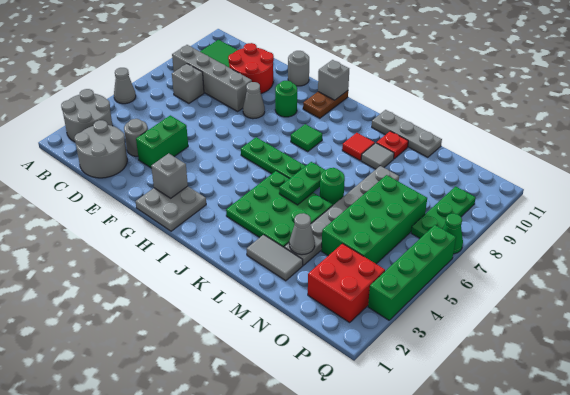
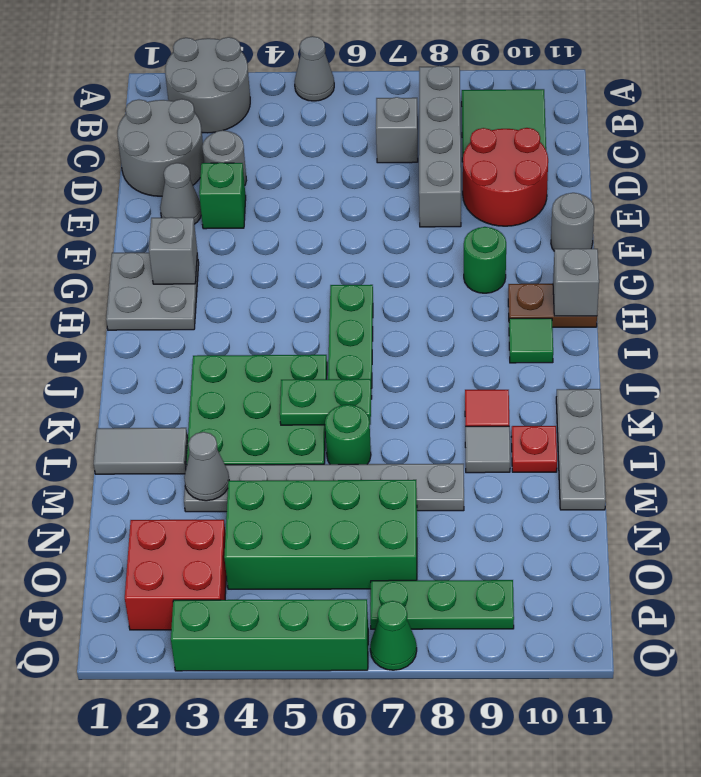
green brick E3:E4 level 1 -> green brick E3 level 1
grey cone F8 level 1 -> grey cone E2 level 1
green tile I8 level 1 -> green tile I10 level 1
grey tile L2:M2 level 1 -> grey tile L1:L2 level 1

